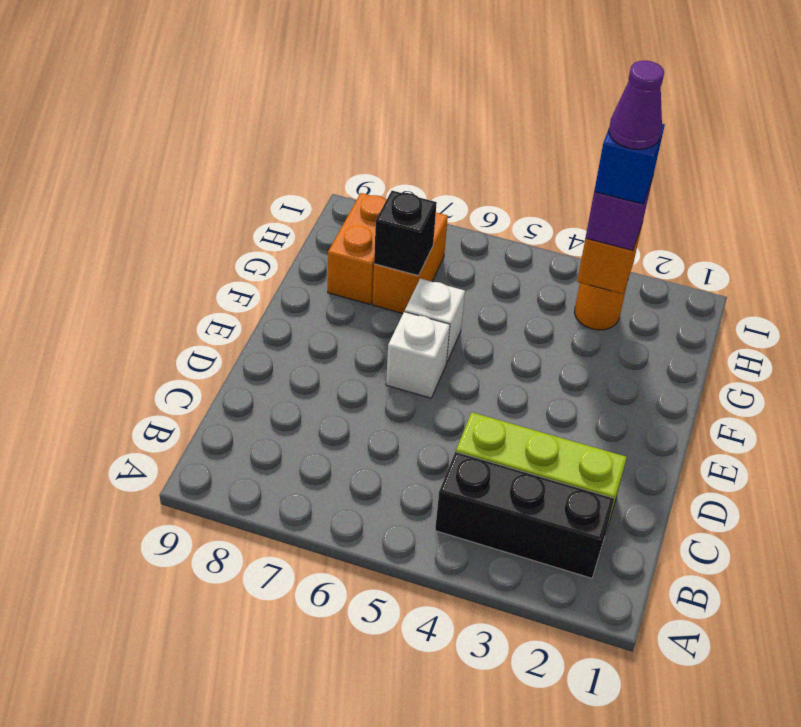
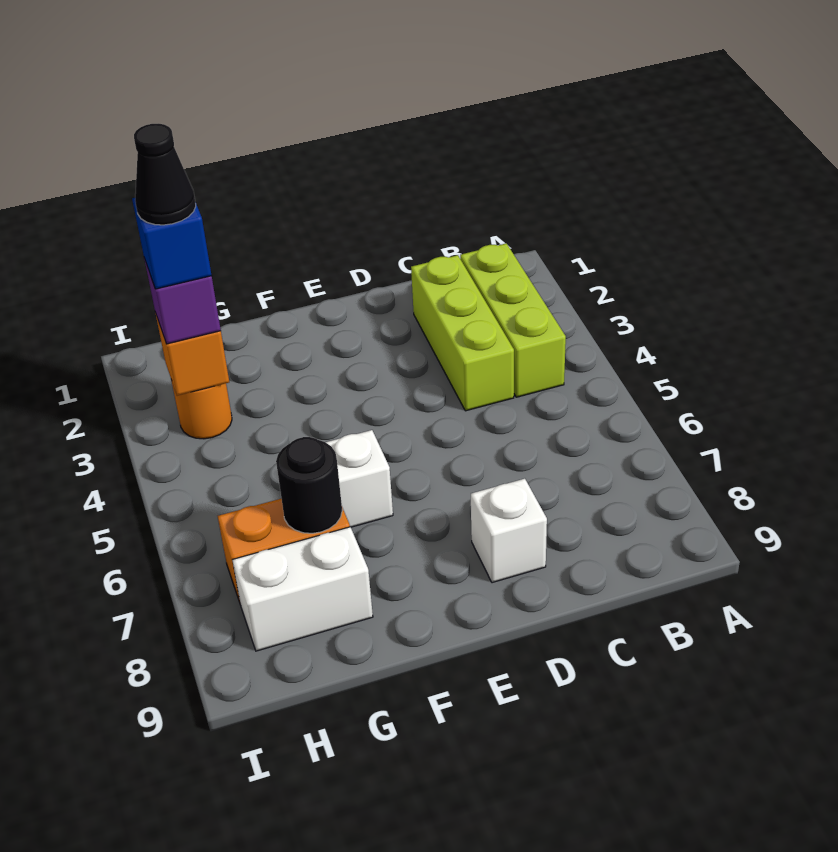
black brick B2:B4 level 1 -> lime brick B2:B4 level 1
white brick E6 level 1 -> white brick D8 level 1
black brick G7 level 2 -> black round brick G7 level 2
orange brick G8:H8 level 1 -> white brick G8:H8 level 1
purple cone H3 level 5 -> black cone H3 level 5

